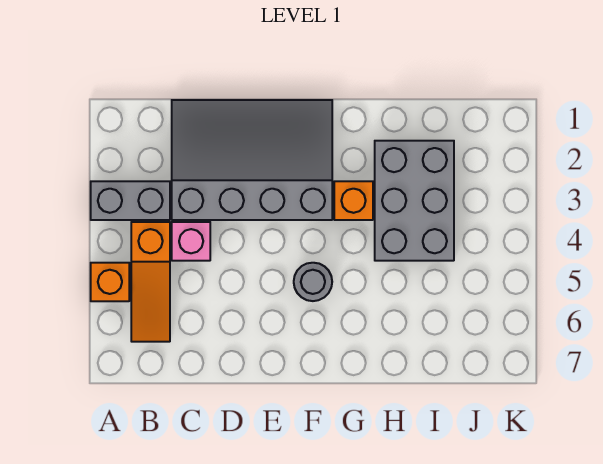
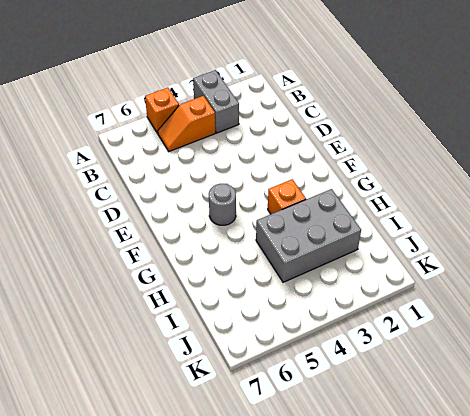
orange slope B4:B6 level 1 top 4 -> orange slope B4:B5 level 1 top 4
grey slope C1:F3 level 1 top 3 -> none
pink brick C4 level 1 -> none

